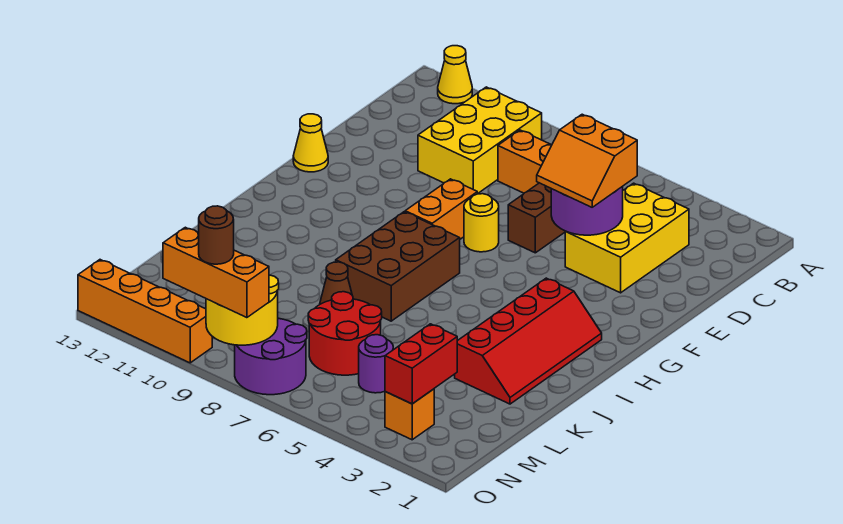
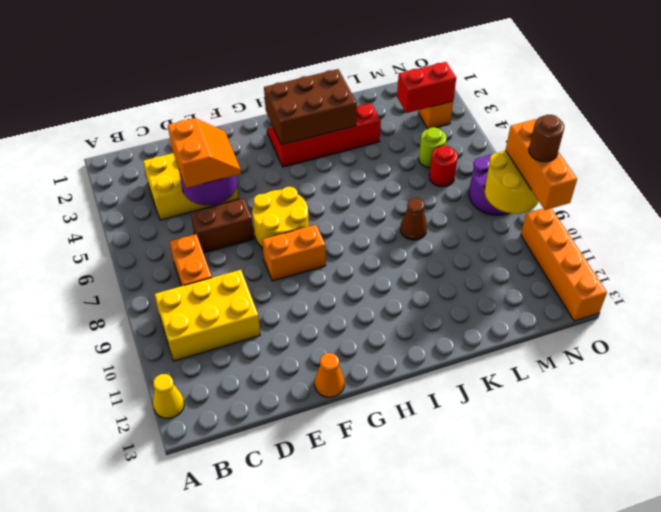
yellow round brick F7 level 1 -> yellow round brick F6:G7 level 1
yellow cone F13 level 1 -> orange cone F13 level 1
brown brick H7:J8 level 1 -> brown brick H2:J3 level 2
red round brick L6:M7 level 1 -> red round brick M6 level 1
purple round brick M5 level 1 -> lime round brick M5 level 1

